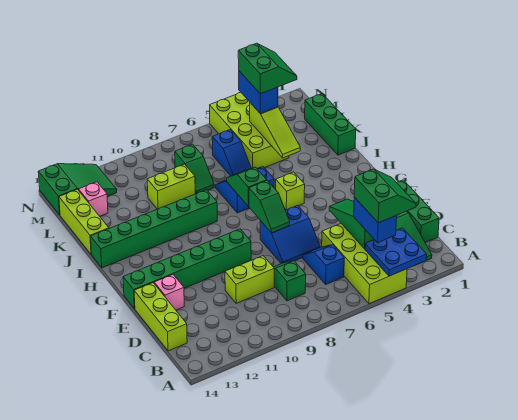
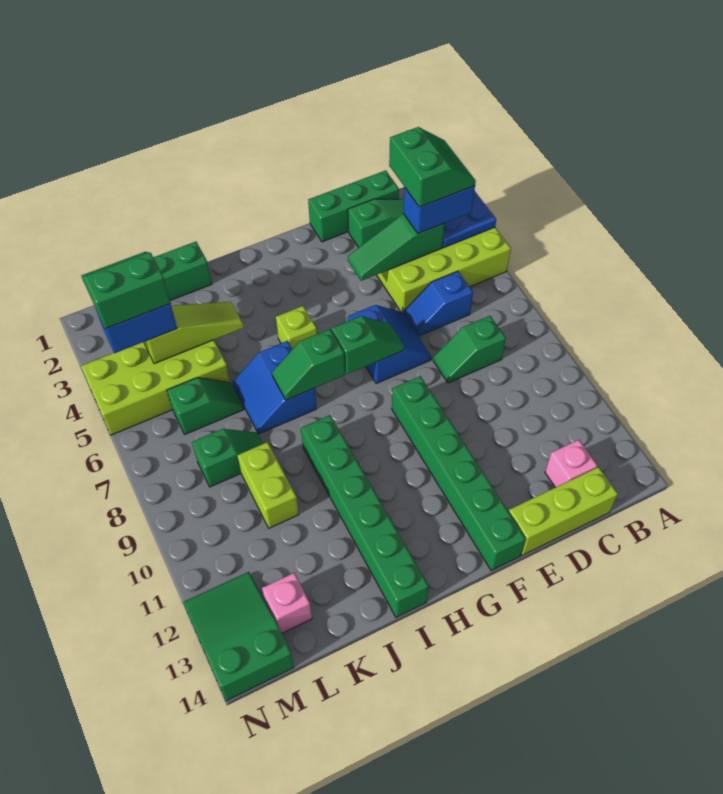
green slope B3:C4 level 4 top 4 -> green slope B3:C4 level 4 top C
lime brick D9:D10 level 1 -> none
pink brick E13 level 1 -> pink brick C13 level 1
lime brick J14:L14 level 1 -> none
blue slope K6:L6 level 1 top L -> green slope K6:L6 level 1 top L

